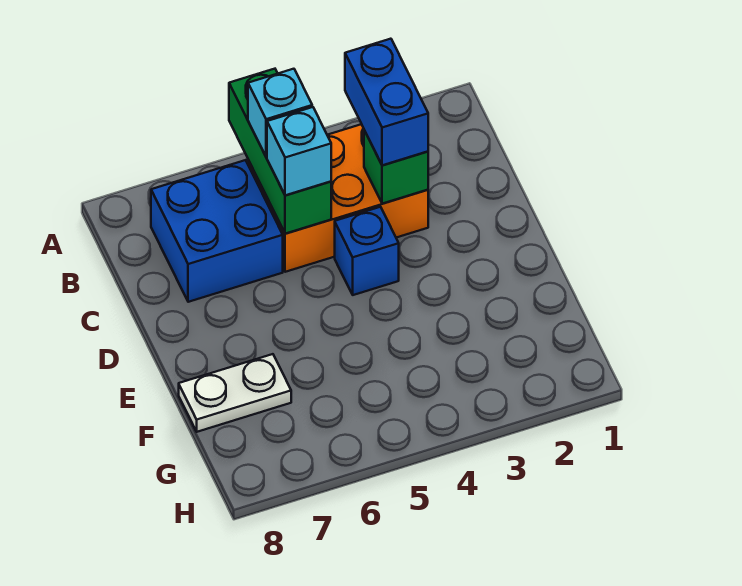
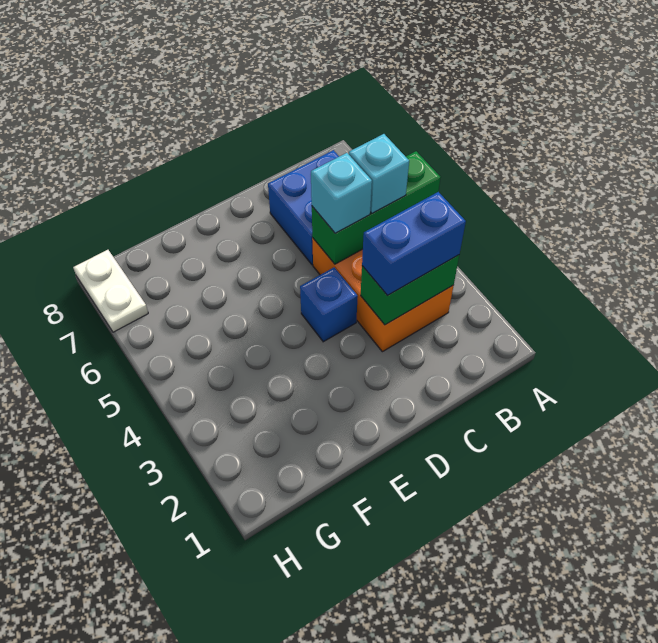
green brick C3 level 2 -> green brick B3:C3 level 2
white plate F7:F8 level 1 -> white plate H7:H8 level 1

